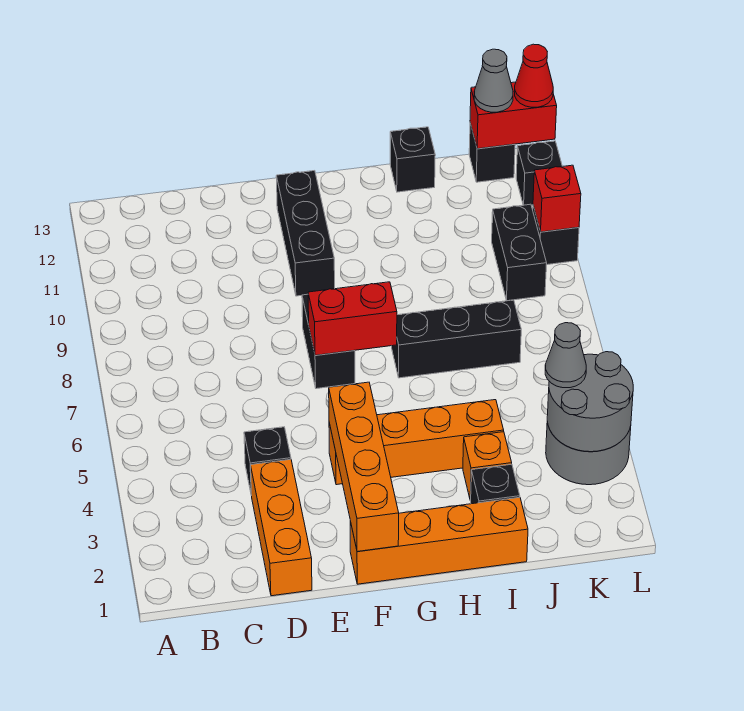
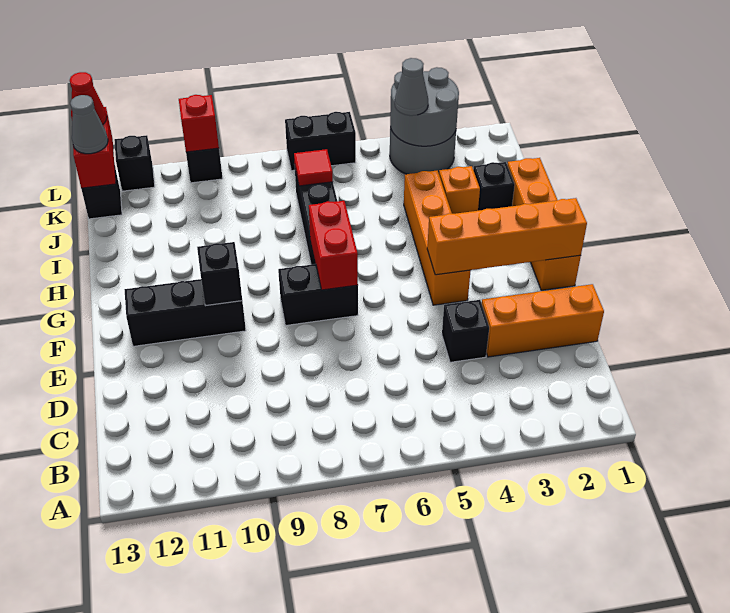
black brick I13 level 1 -> black brick F10 level 2
none -> red tile J7 level 2
black brick K9:K10 level 1 -> black brick L6:L7 level 1

